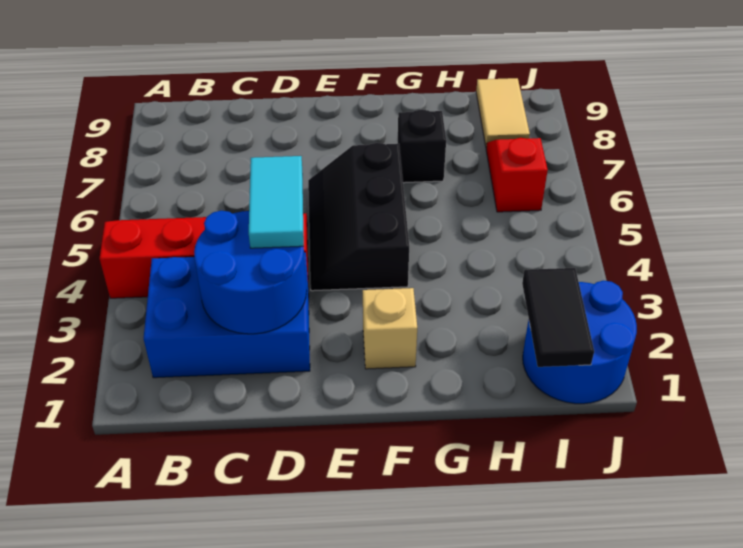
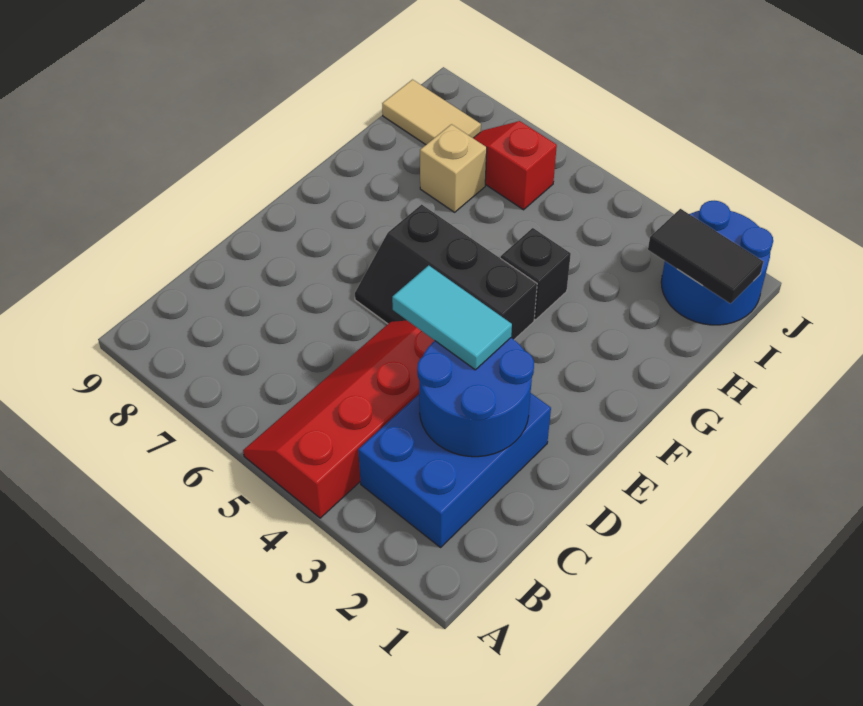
tan brick F2 level 1 -> tan brick H7 level 1
black brick G7 level 1 -> black brick G4 level 1

